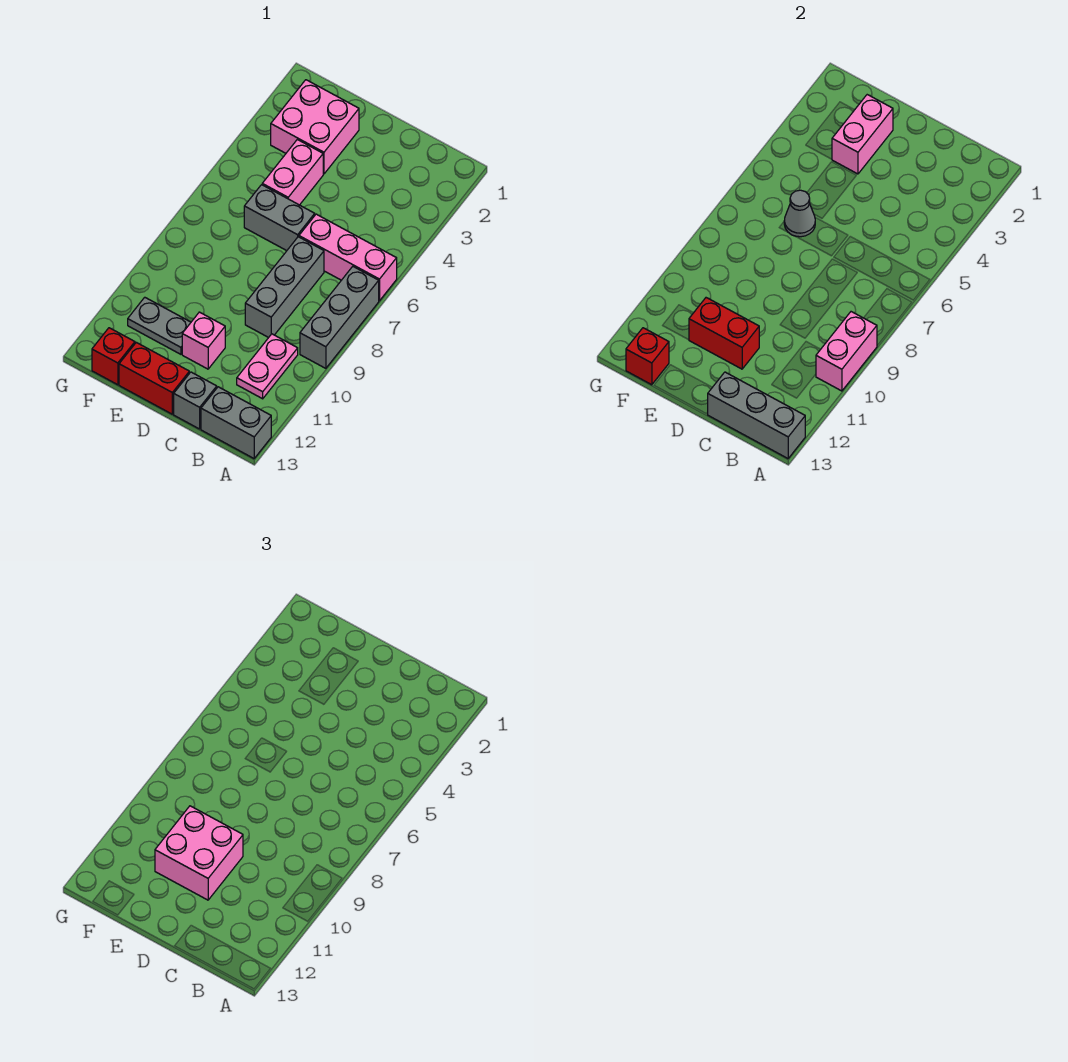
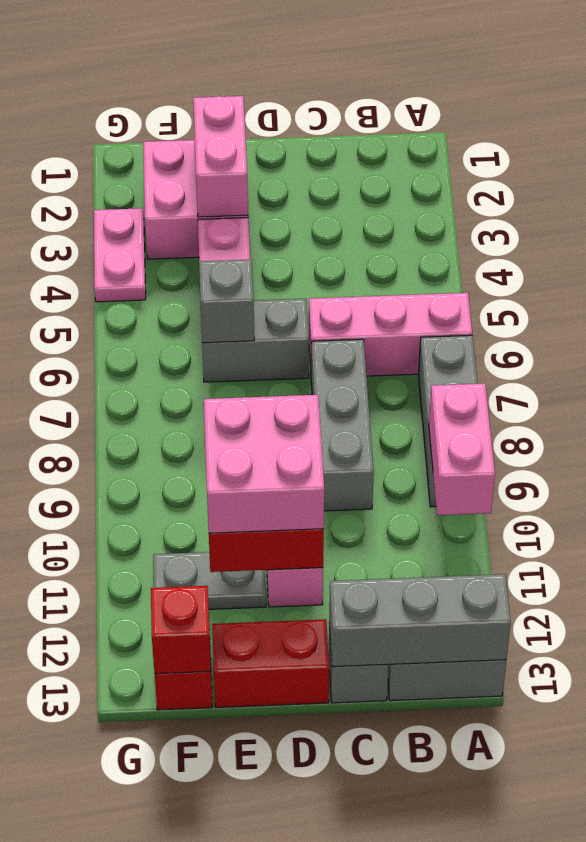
pink plate B10:B11 level 1 -> pink plate G3:G4 level 1
grey cone E6 level 2 -> grey brick E6 level 2

